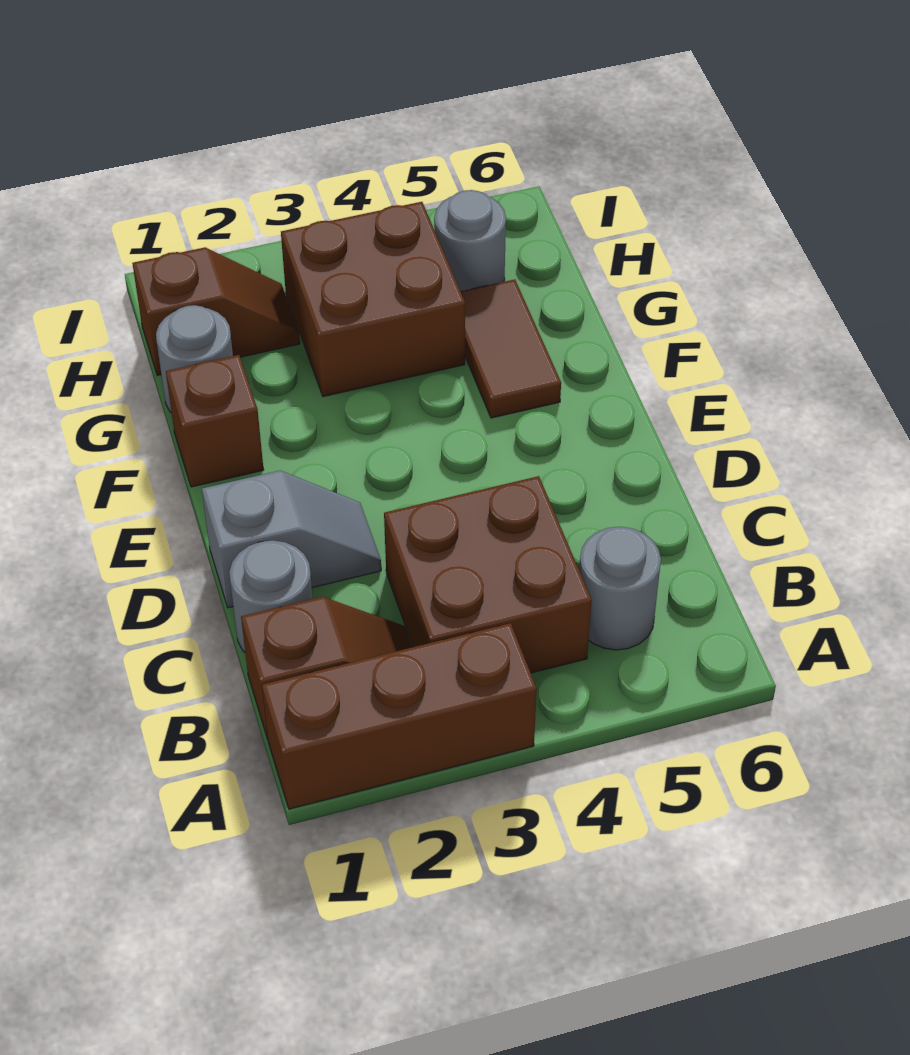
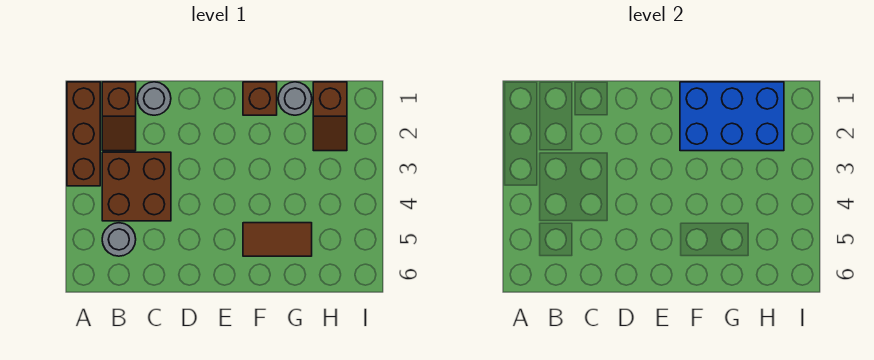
grey slope D1:D2 level 1 top 1 -> none
none -> blue brick F1:H2 level 2
brown brick G3:H4 level 1 -> none
grey round brick H5 level 1 -> none

